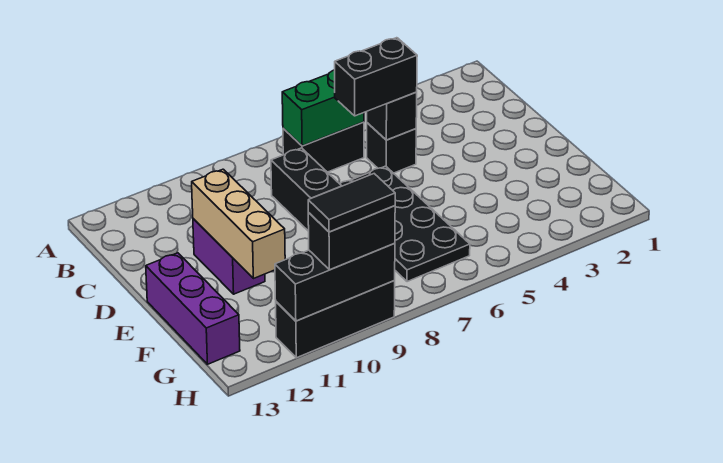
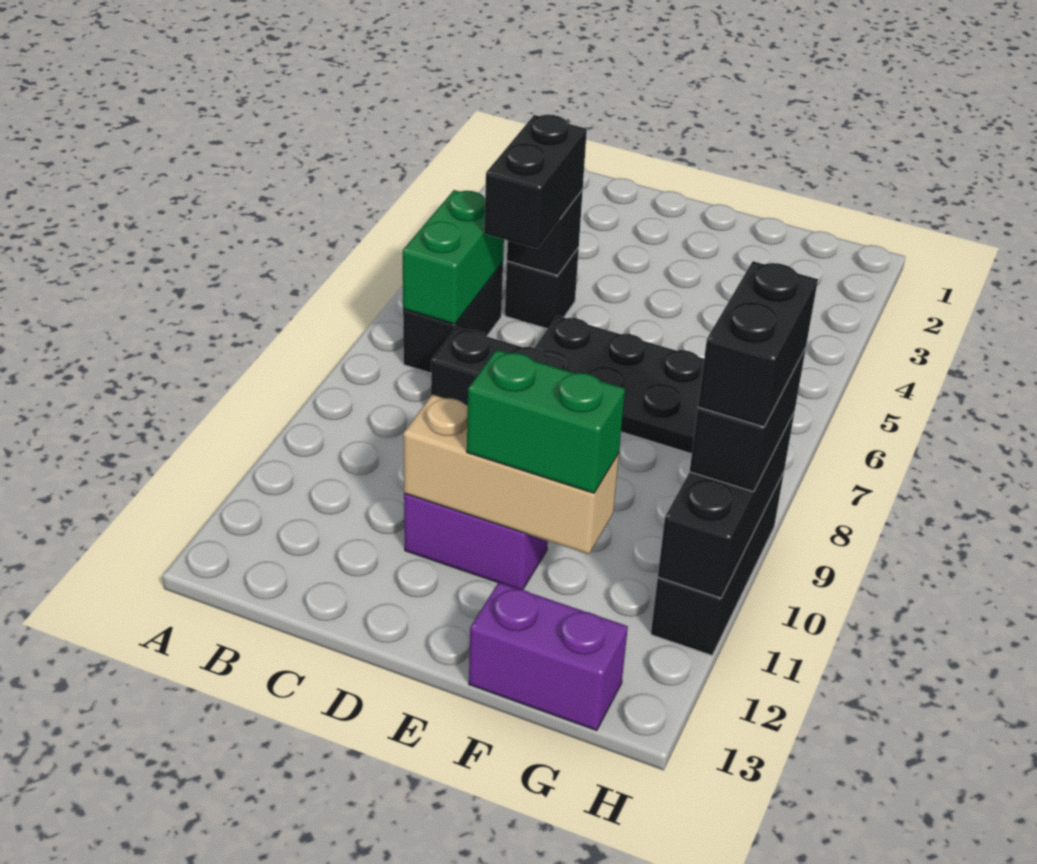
none -> green brick E11:F11 level 3
purple brick E13:G13 level 1 -> purple brick F13:G13 level 1
black tile H9:H10 level 4 -> black brick H9:H10 level 4

